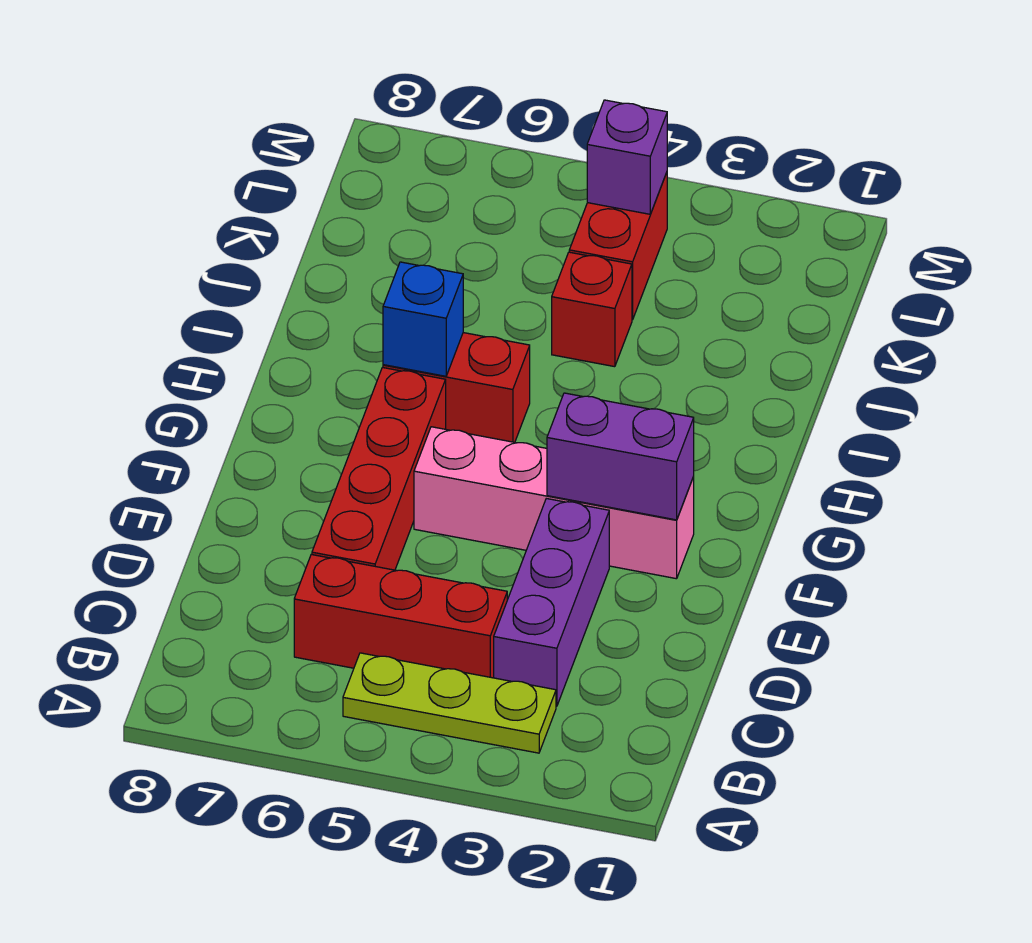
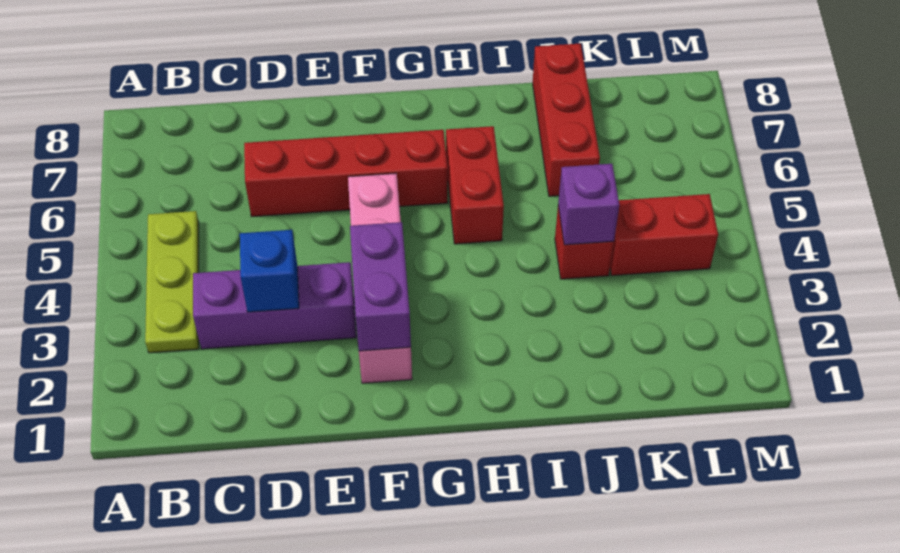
red brick C4:C6 level 1 -> red brick J6:J8 level 1
blue brick H6 level 2 -> blue brick D3 level 2
purple brick L4 level 2 -> purple brick J4 level 2

